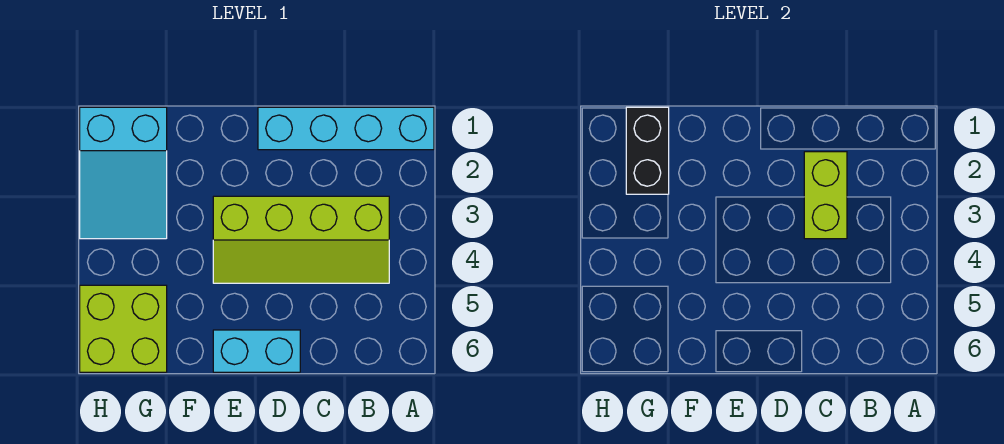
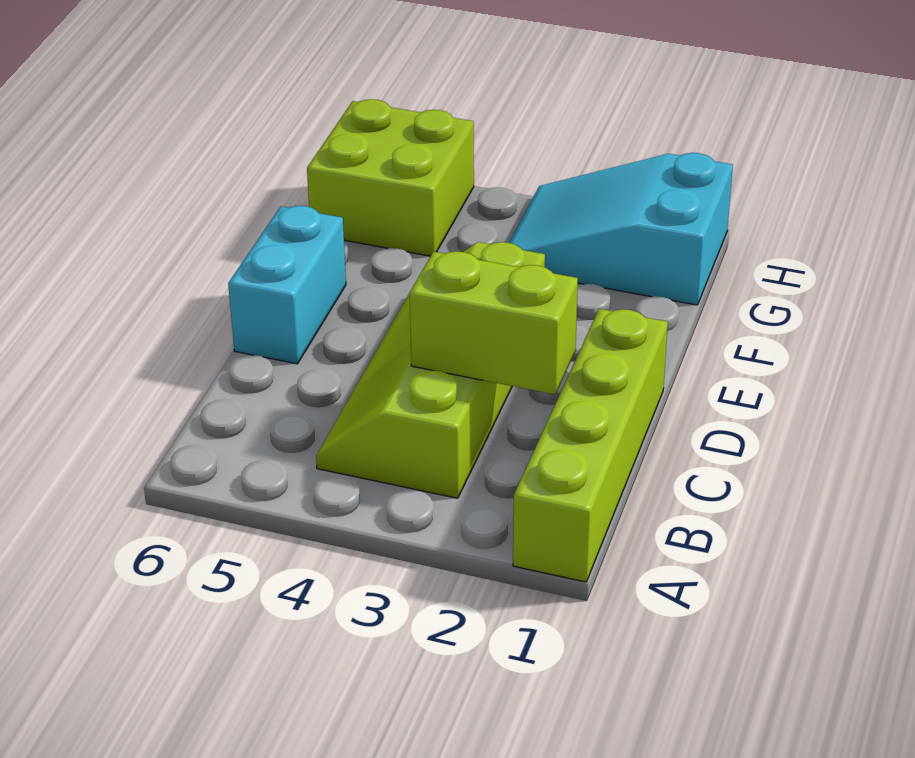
cyan brick A1:D1 level 1 -> lime brick A1:D1 level 1
black brick G1:G2 level 2 -> none

